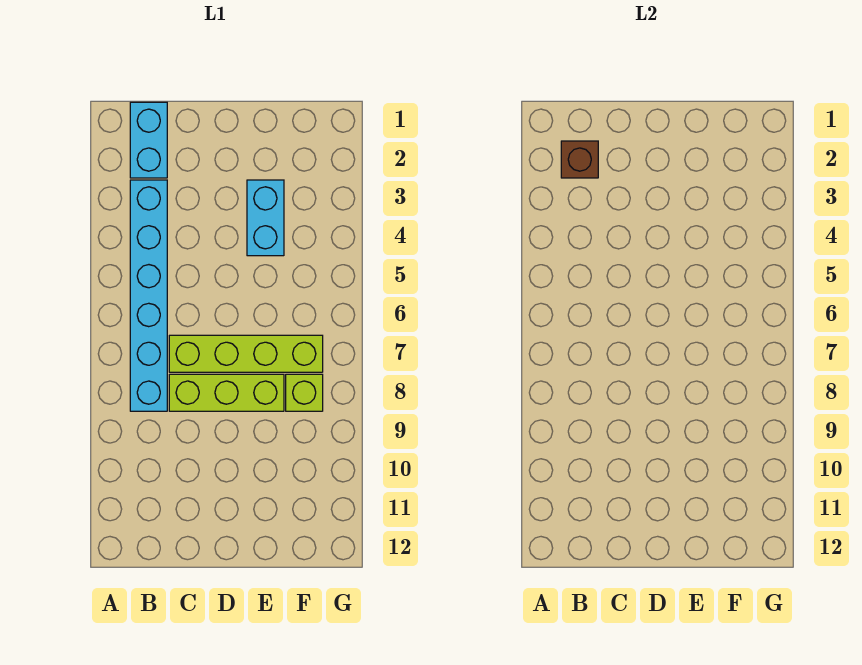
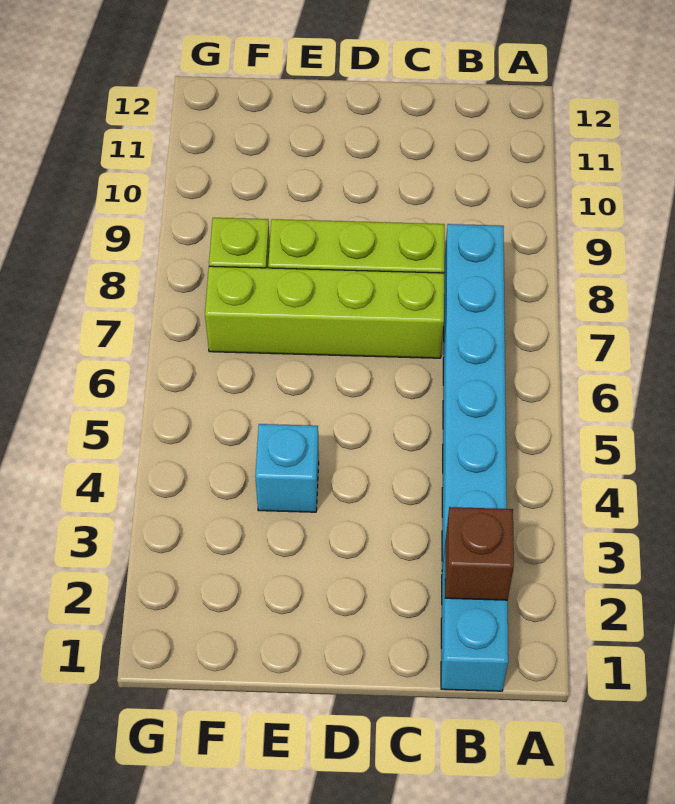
cyan brick E3:E4 level 1 -> cyan brick E4 level 1

